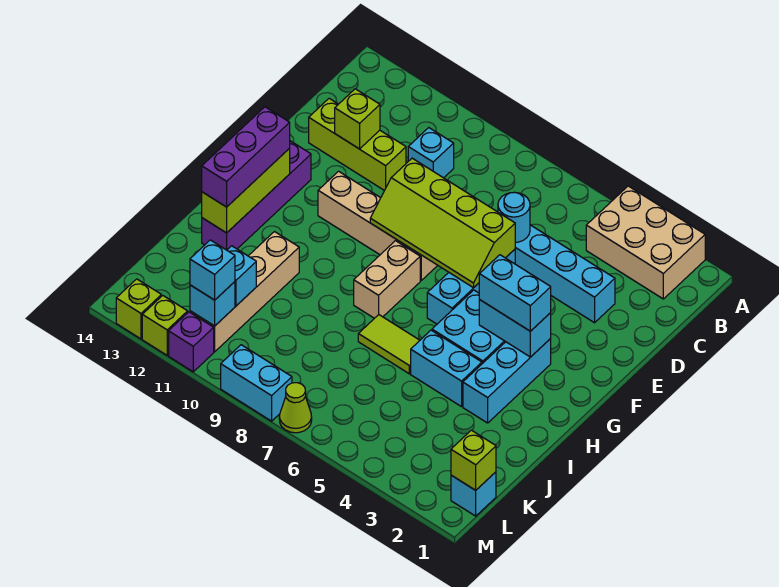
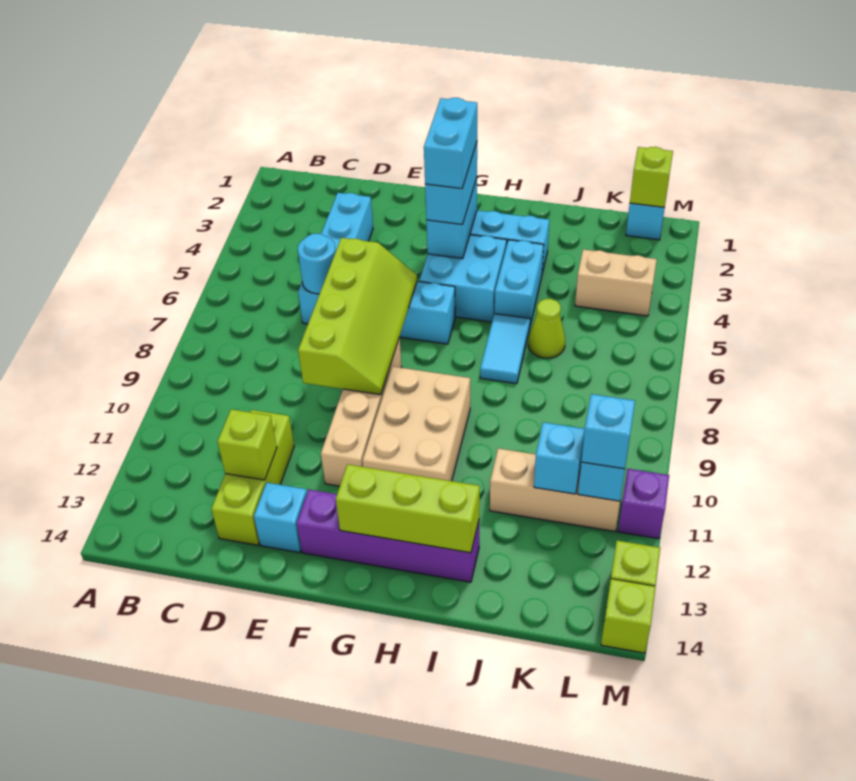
tan brick A2:B4 level 1 -> tan brick G9:H11 level 1
cyan brick C10 level 1 -> cyan brick E13 level 1
tan brick G8:H8 level 1 -> tan brick K4:L4 level 1
purple brick G13:I13 level 3 -> none
lime tile I6:I7 level 1 -> cyan tile I6:I7 level 1
tan brick I11:L11 level 1 -> tan brick J11:L11 level 1
lime cone M7 level 1 -> lime cone J6 level 1
cyan brick M8:M9 level 1 -> cyan brick G3:G4 level 4
lime brick M12 level 1 -> lime brick M14 level 1

